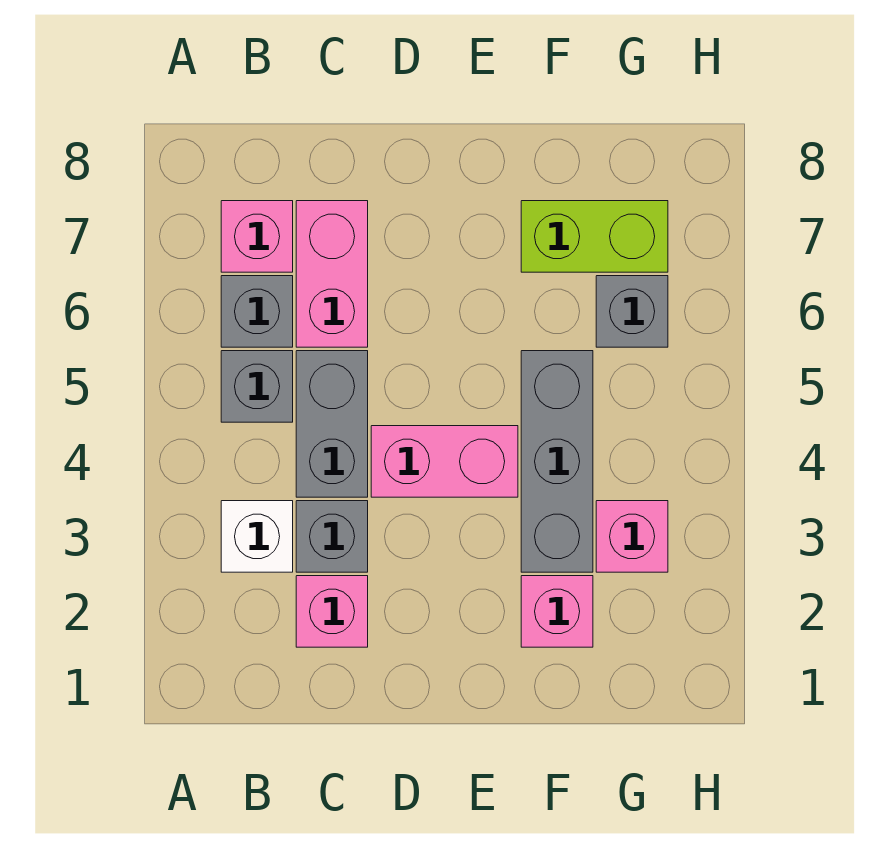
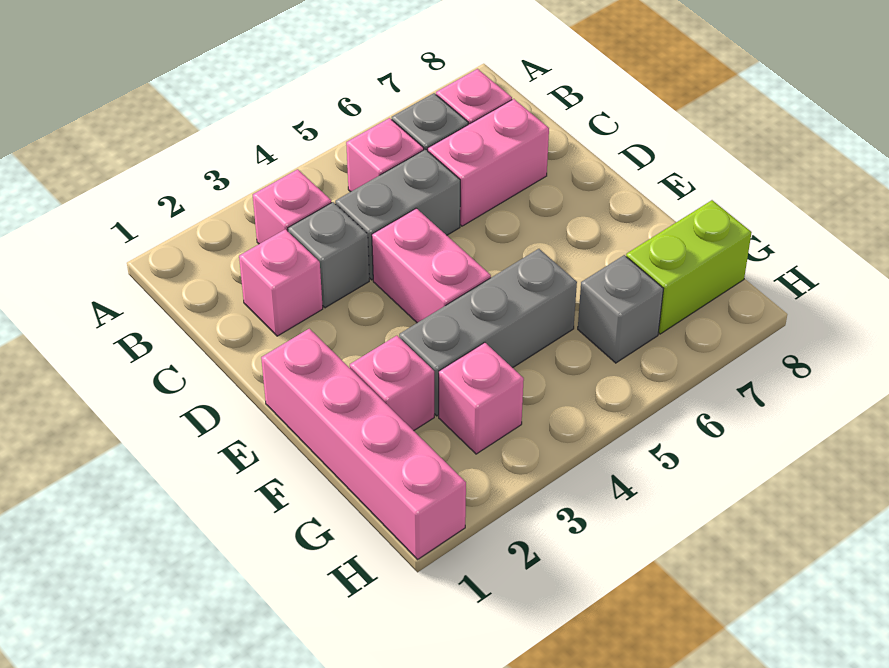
white brick B3 level 1 -> pink brick B3 level 1
grey brick B5 level 1 -> pink brick B5 level 1
none -> pink brick E1:H1 level 1
lime brick F7:G7 level 1 -> lime brick G7:G8 level 1

